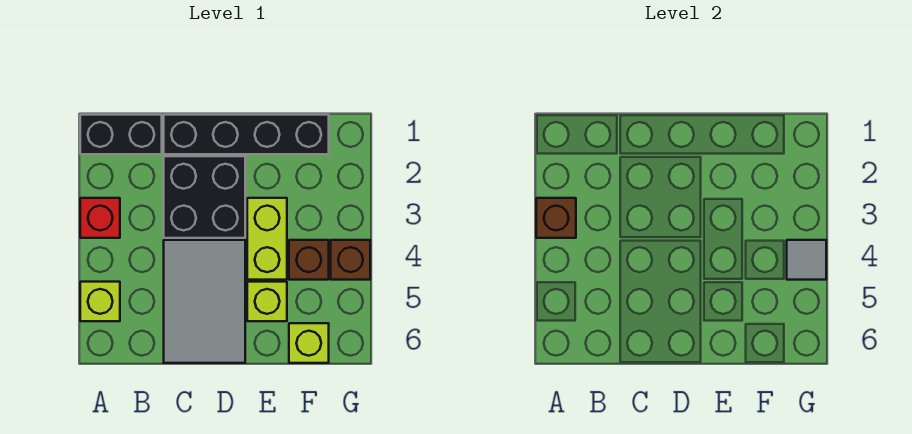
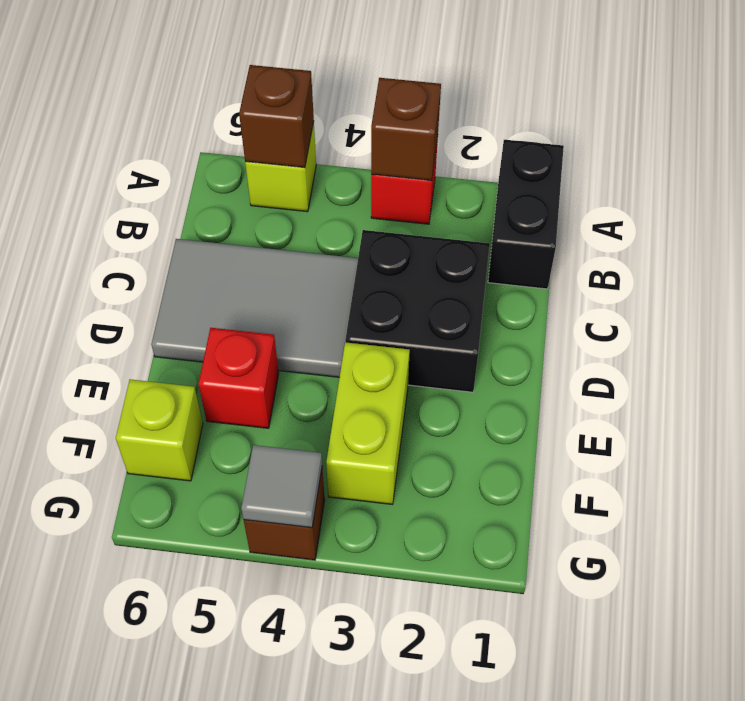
black brick C1:F1 level 1 -> none
lime brick E3:E4 level 1 -> lime brick E3:F3 level 1
lime brick E5 level 1 -> red brick E5 level 1
brown brick F4 level 1 -> brown brick A5 level 2

